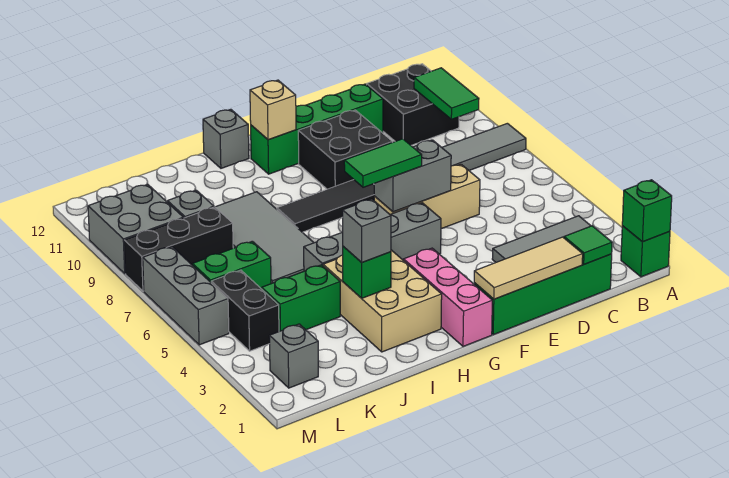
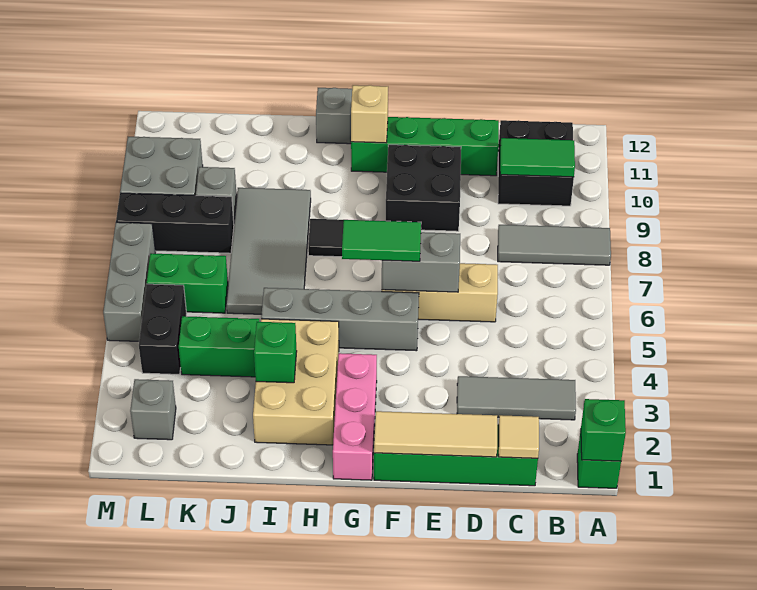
green tile B9:B10 level 2 -> green tile B10:C10 level 2
green tile C1 level 2 -> tan tile C1 level 2
grey brick I3 level 3 -> none

